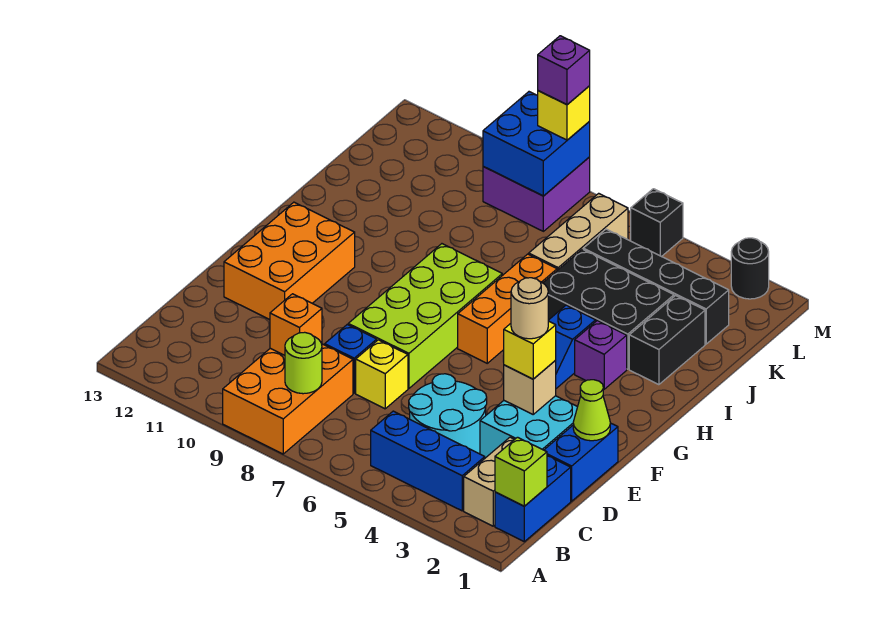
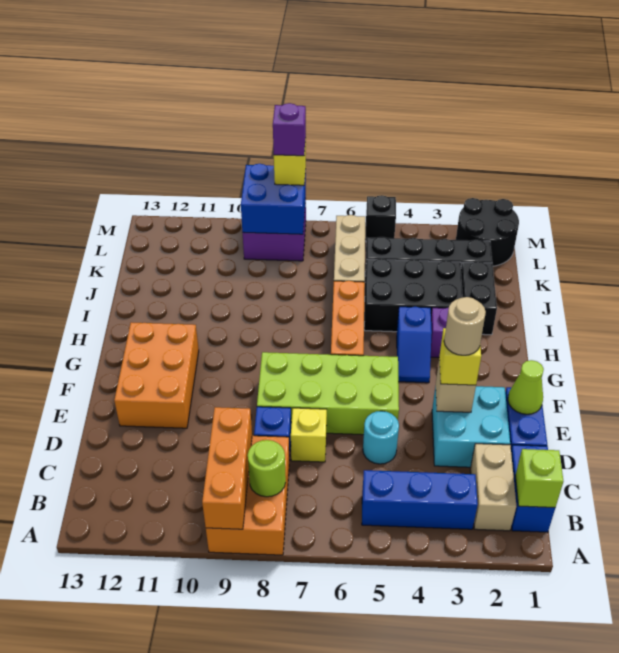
cyan round brick C4:D5 level 1 -> cyan round brick D5 level 1
orange brick C9 level 2 -> orange brick A9:C9 level 2
lime brick E7:H8 level 1 -> lime brick E5:F8 level 1
black round brick M2 level 1 -> black round brick L1:M2 level 1

